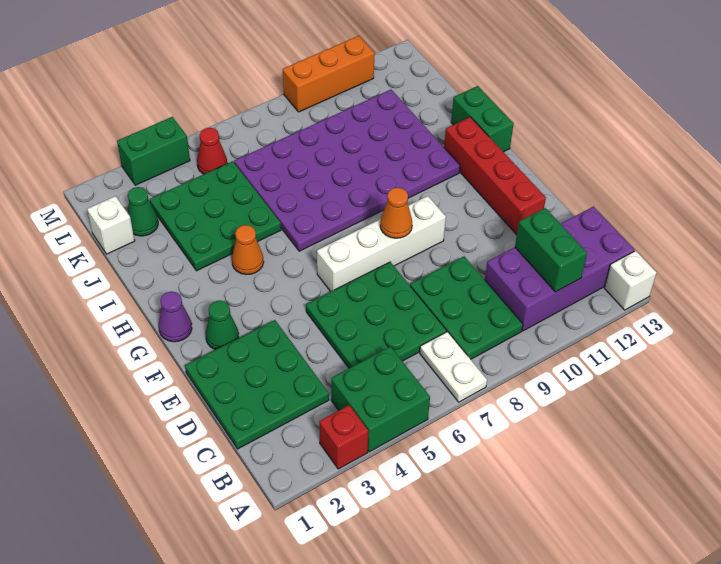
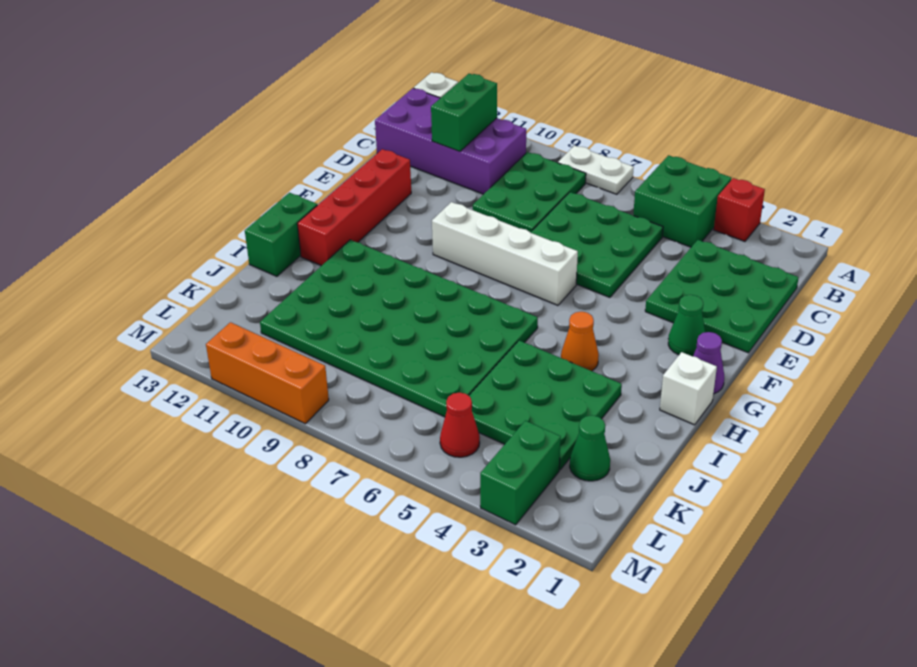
white plate A7:B7 level 1 -> white plate A7:A8 level 1
orange cone F8 level 2 -> none
purple plate H6:K11 level 1 -> green plate H6:K11 level 1
white brick K1 level 1 -> white brick H1 level 1
green brick M3:M4 level 1 -> green brick L3:M3 level 1

